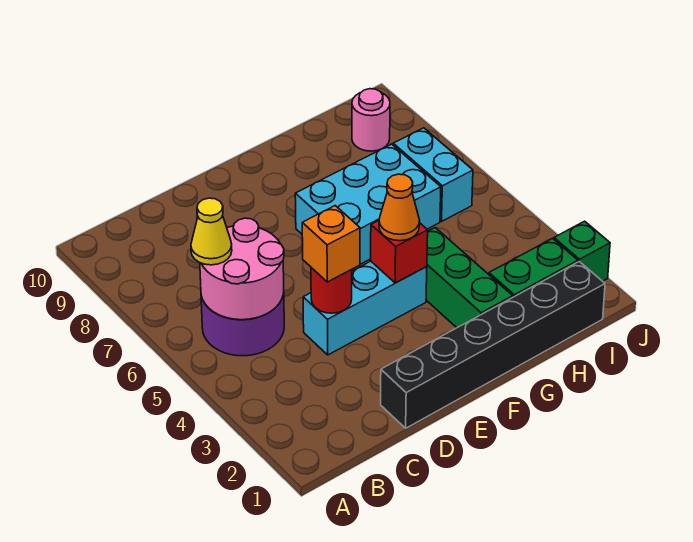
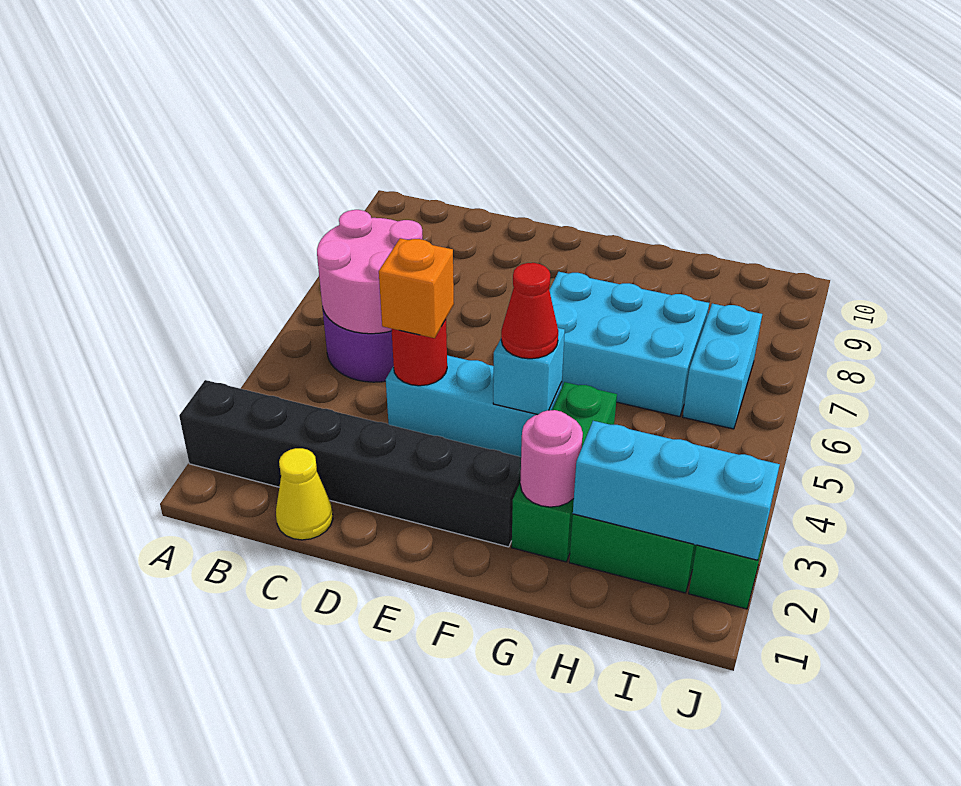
yellow cone B6 level 3 -> yellow cone C1 level 1
black brick D1:I1 level 1 -> black brick A2:F2 level 1
red brick F4 level 2 -> cyan brick F4 level 2
orange cone F4 level 3 -> red cone F4 level 3
none -> cyan brick H2:J2 level 2
pink round brick I9 level 1 -> pink round brick G2 level 2

